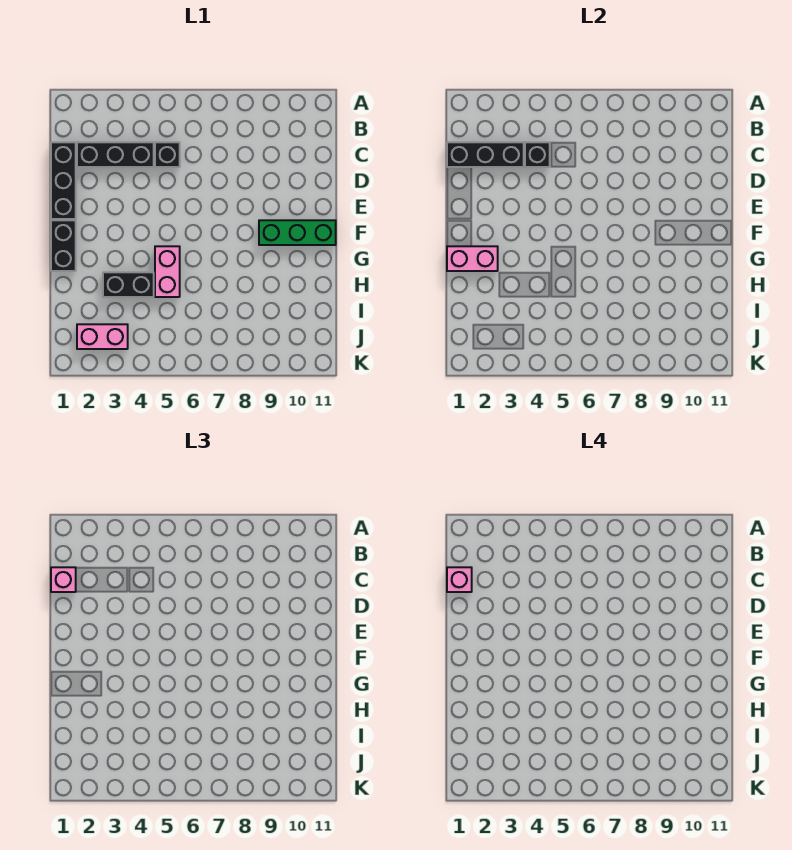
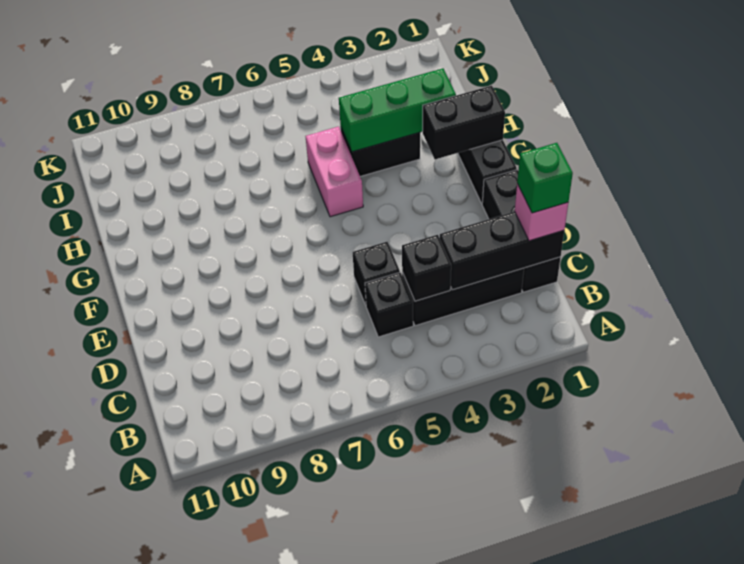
pink brick C1 level 4 -> green brick C1 level 4
none -> black brick D5 level 1
green brick F9:F11 level 1 -> green brick H2:H4 level 2
pink brick G1:G2 level 2 -> black brick G1:G2 level 2
pink brick J2:J3 level 1 -> none

